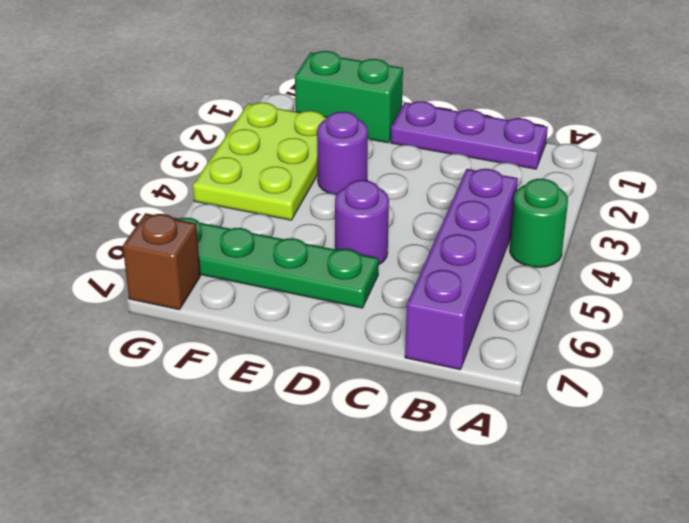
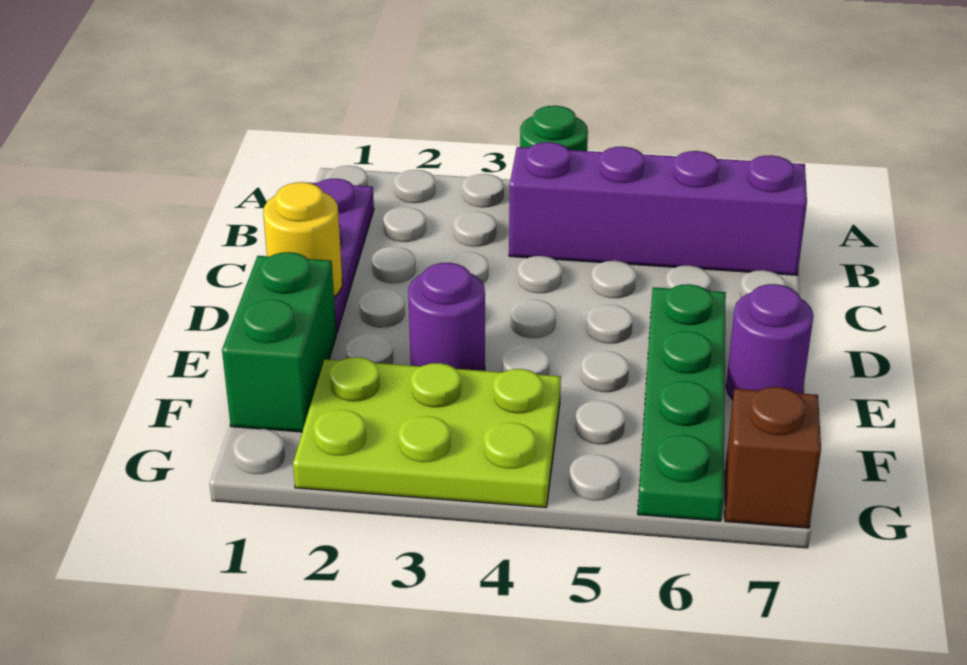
none -> yellow round brick D1 level 2
purple round brick D5 level 1 -> purple round brick E7 level 1

